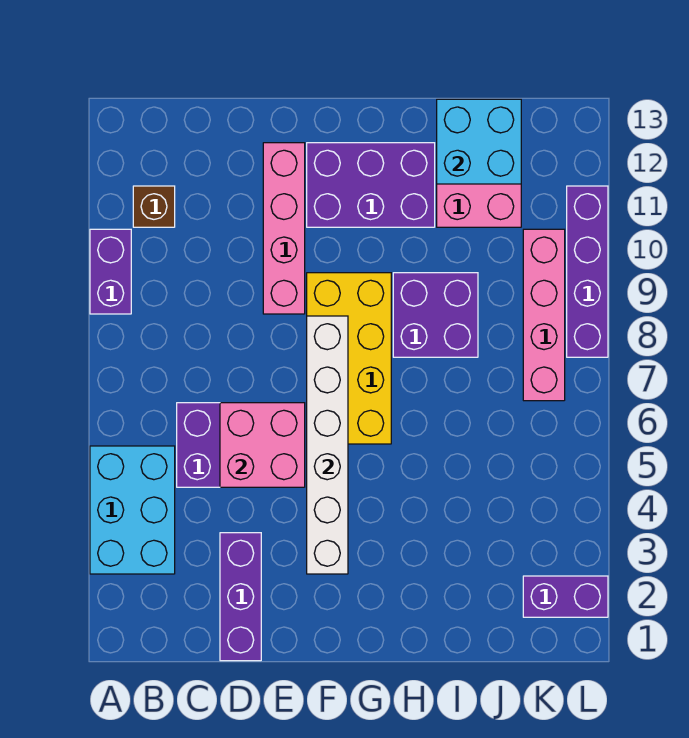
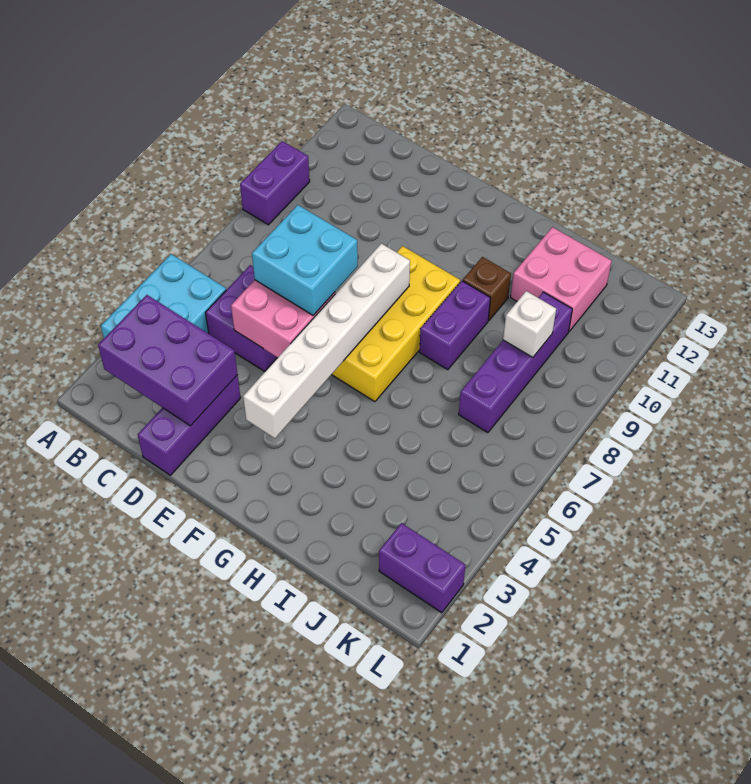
brown brick B11 level 1 -> brown brick H10 level 1
pink brick E9:E12 level 1 -> none
purple brick F11:H12 level 1 -> purple brick B2:D3 level 2
purple brick H8:I9 level 1 -> purple brick H8:H9 level 1
cyan brick I12:J13 level 2 -> cyan brick D6:E7 level 3
none -> white brick J9 level 2
pink brick K7:K10 level 1 -> none
purple brick L8:L11 level 1 -> purple brick J7:J10 level 1

